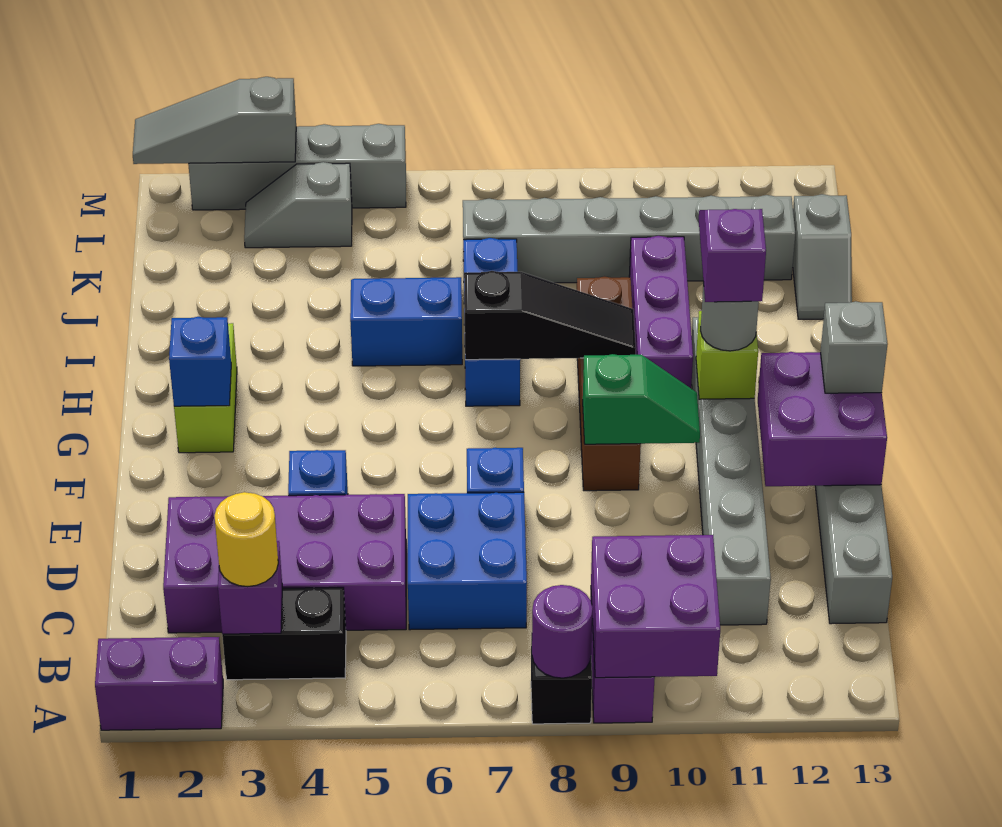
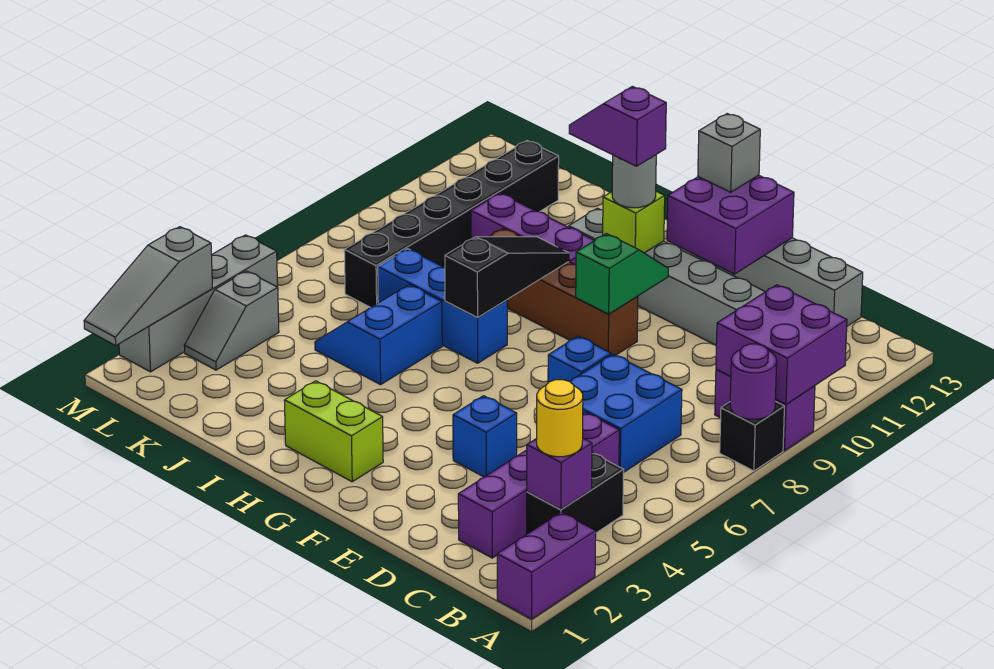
purple brick C2:D5 level 1 -> purple brick C2:C5 level 1
blue brick G2 level 2 -> none
grey slope J13:K13 level 1 top K -> none
grey brick K7:K12 level 1 -> black brick K7:K12 level 1

